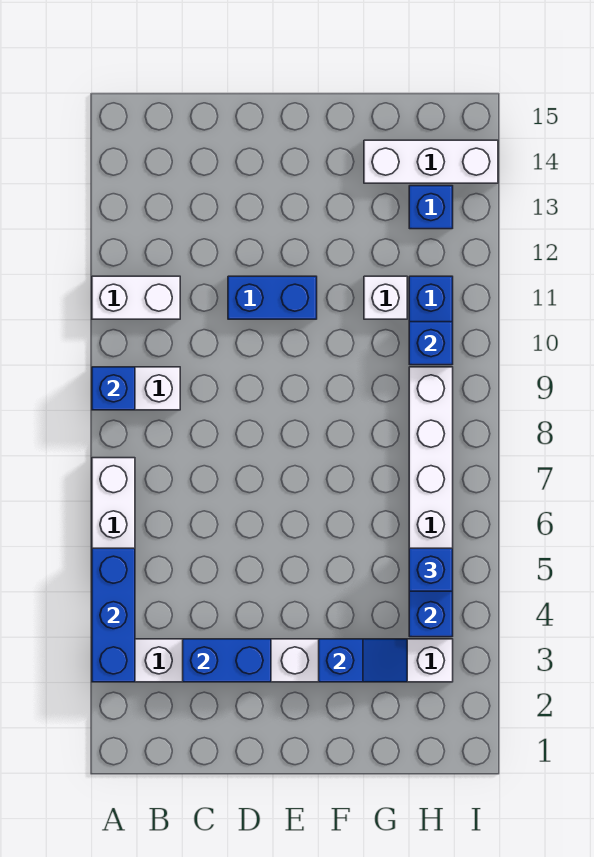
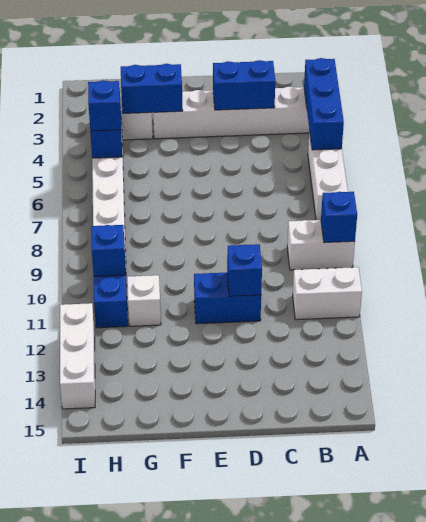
blue slope F3:G3 level 2 top F -> blue brick F3:G3 level 2
white brick G14:I14 level 1 -> white brick I12:I14 level 1
blue brick H13 level 1 -> blue brick D11 level 2

